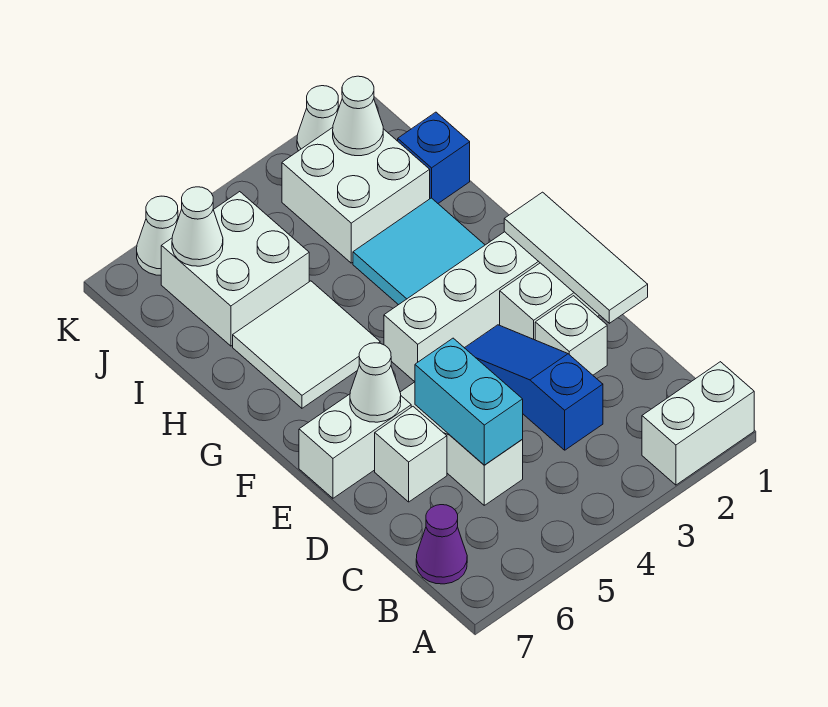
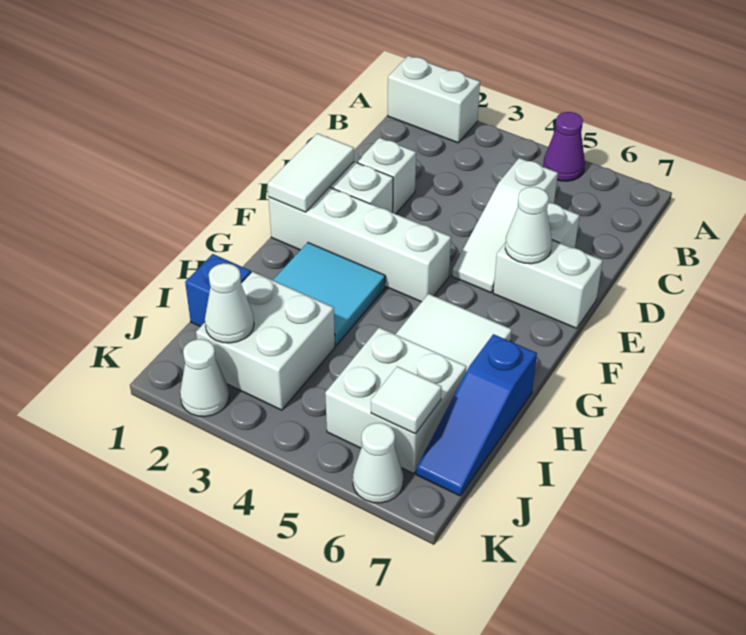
purple cone B7 level 1 -> purple cone A5 level 1
blue slope C3:E3 level 1 top C -> blue slope H7:J7 level 1 top H
cyan brick C5:D5 level 2 -> none
white tile D1:F1 level 2 -> white tile E1:F1 level 2
white cone J6 level 2 -> white tile J6 level 2

